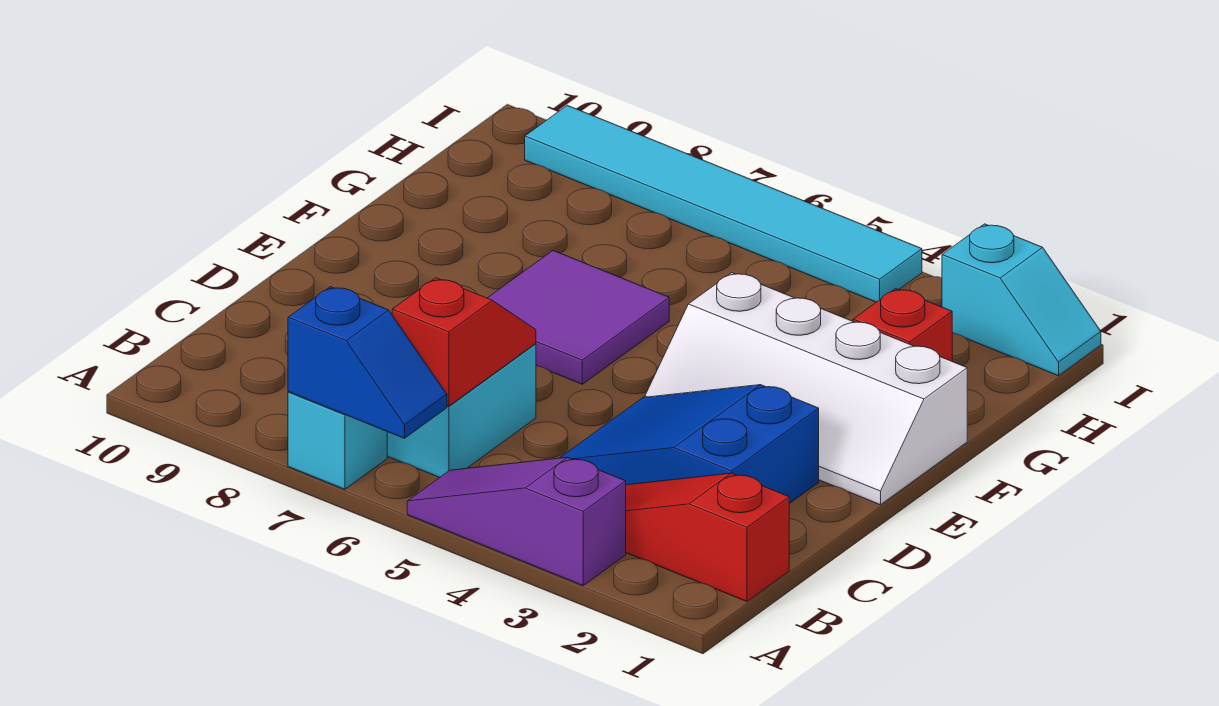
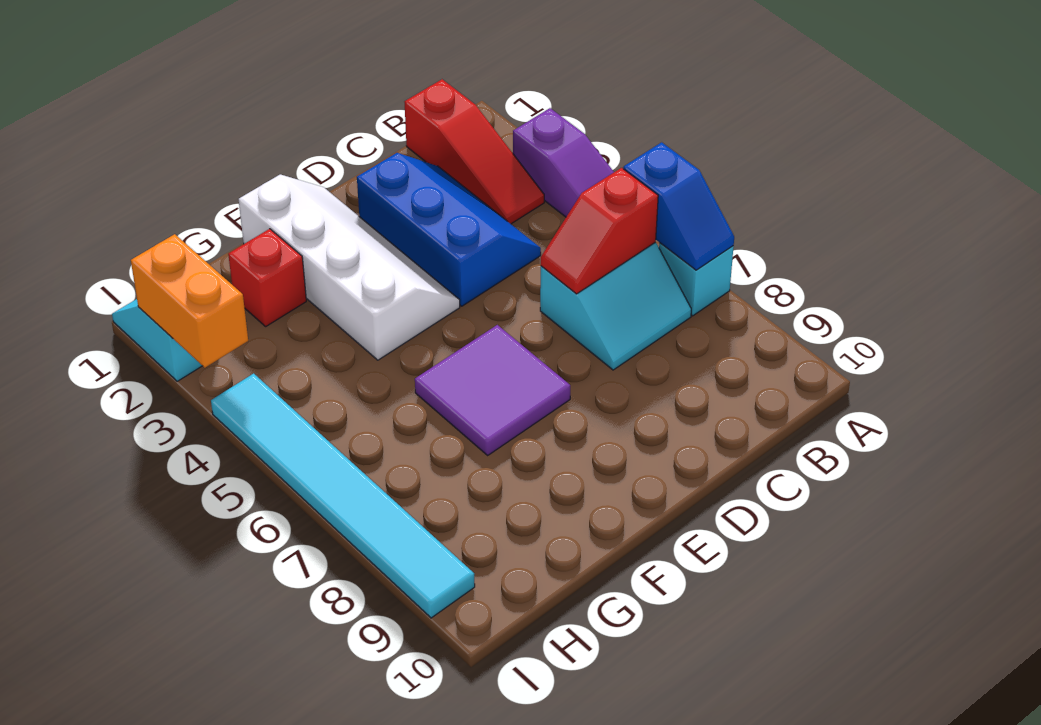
blue slope A6:A7 level 2 top 7 -> blue slope A6:A7 level 2 top 6
blue slope C2:D4 level 1 top 2 -> blue slope C2:D4 level 1 top D
none -> orange brick I2:I3 level 2

